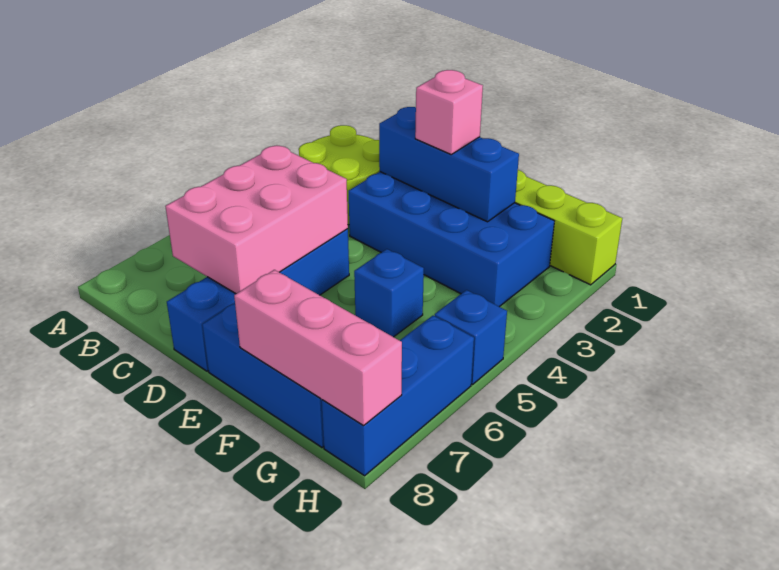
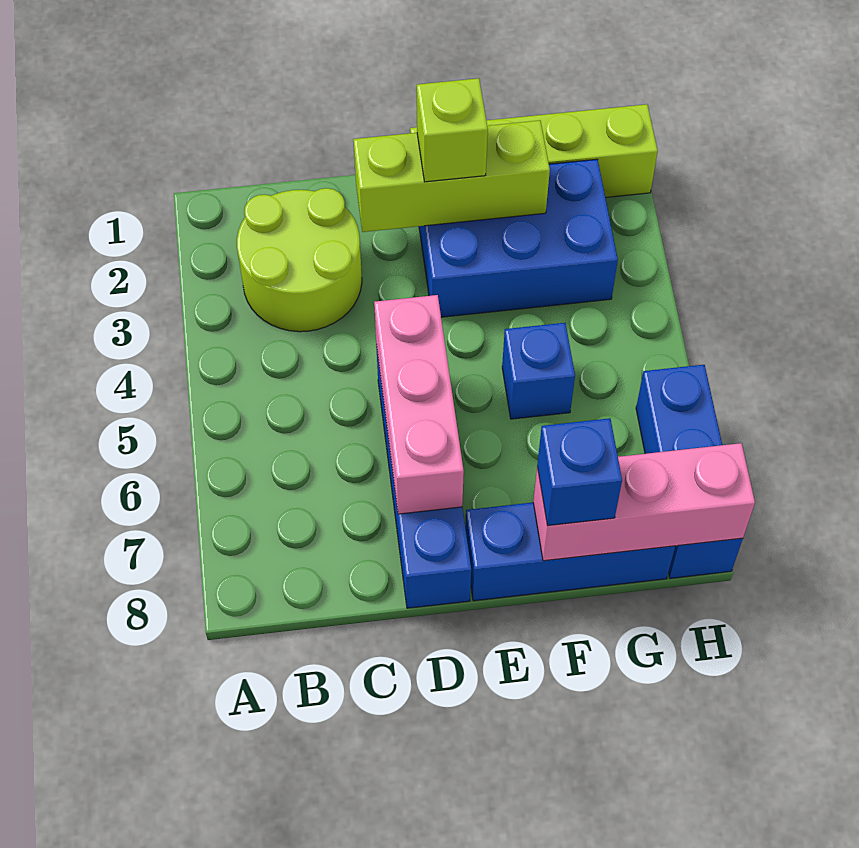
pink brick C5:D7 level 2 -> pink brick D5:D7 level 2
blue brick D2:G3 level 1 -> blue brick E2:G3 level 1
blue brick D2:F2 level 2 -> lime brick D2:F2 level 2
pink brick E2 level 3 -> lime brick E2 level 3
blue brick H5 level 1 -> blue brick F8 level 3

